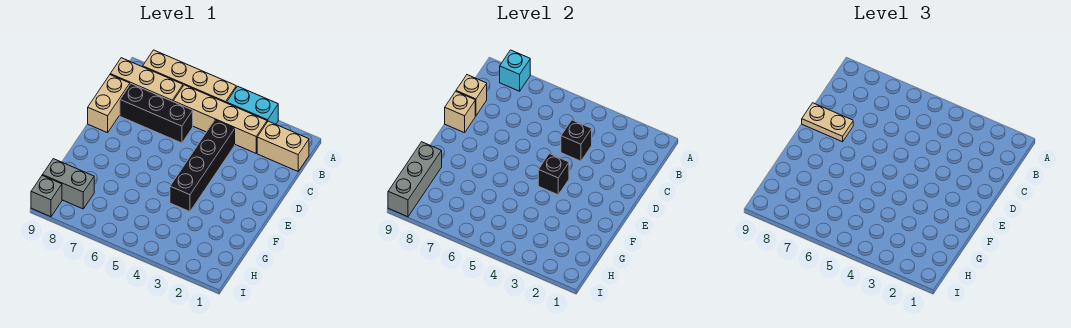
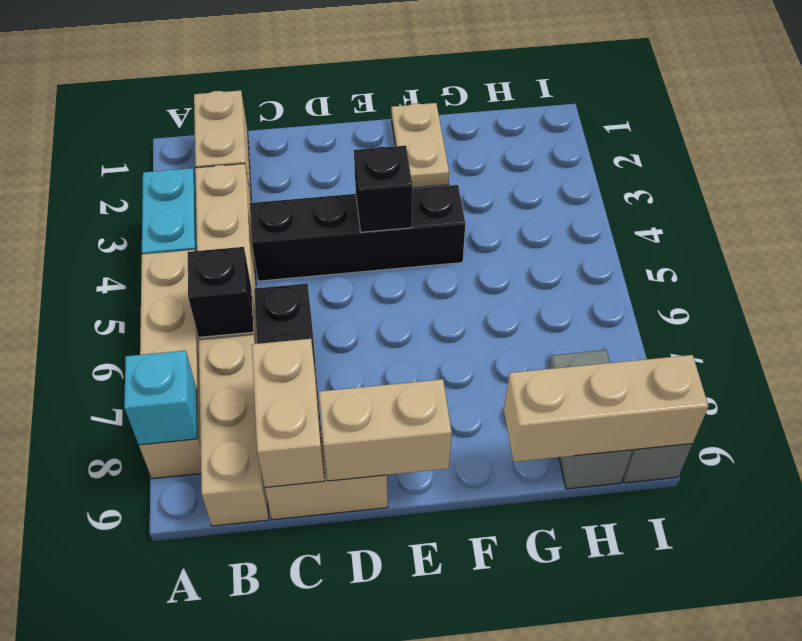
black brick C4 level 2 -> black brick B6 level 2
tan brick C9 level 2 -> tan brick C8:C9 level 2
tan plate D8:D9 level 3 -> tan plate F1:F2 level 1
tan brick D9 level 2 -> tan brick D9:E9 level 2
grey brick G9:I9 level 2 -> tan brick G9:I9 level 2

